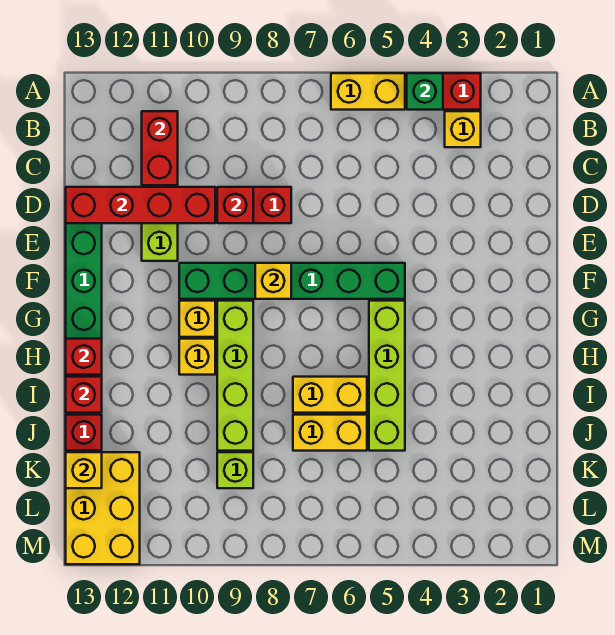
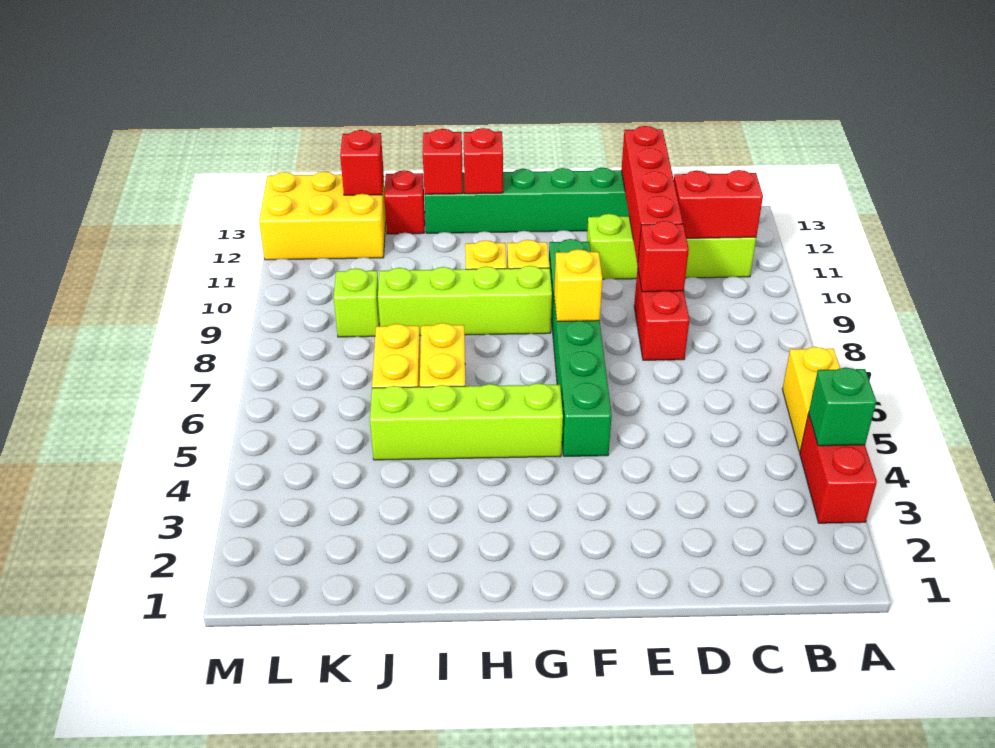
yellow brick B3 level 1 -> none
yellow brick K13 level 2 -> red brick K13 level 2

